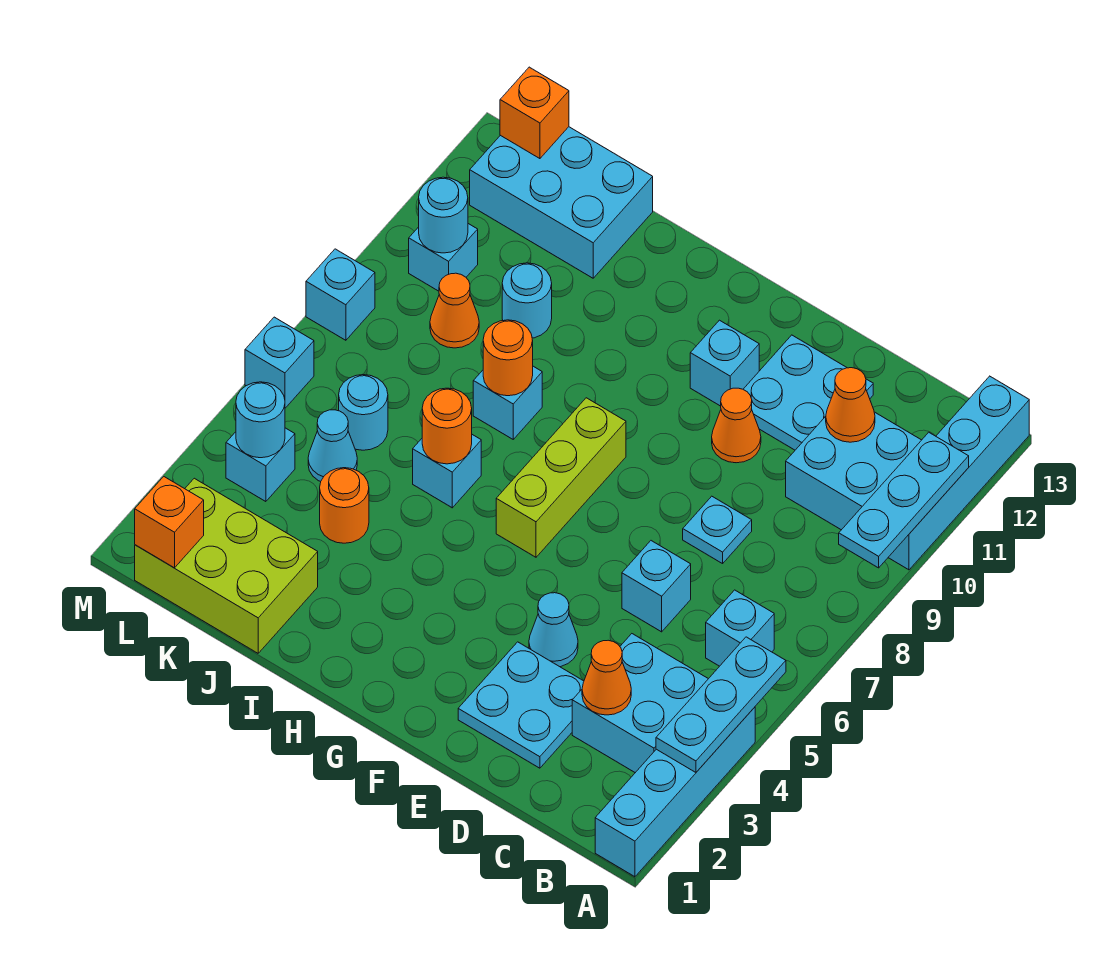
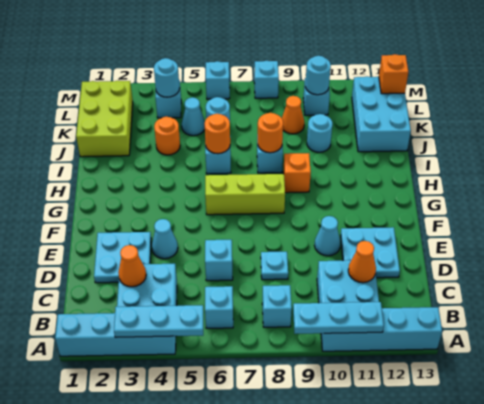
orange cone E10 level 1 -> cyan cone E10 level 1
cyan brick F11 level 1 -> cyan brick B8 level 1
orange brick L1 level 2 -> orange brick H9 level 1

